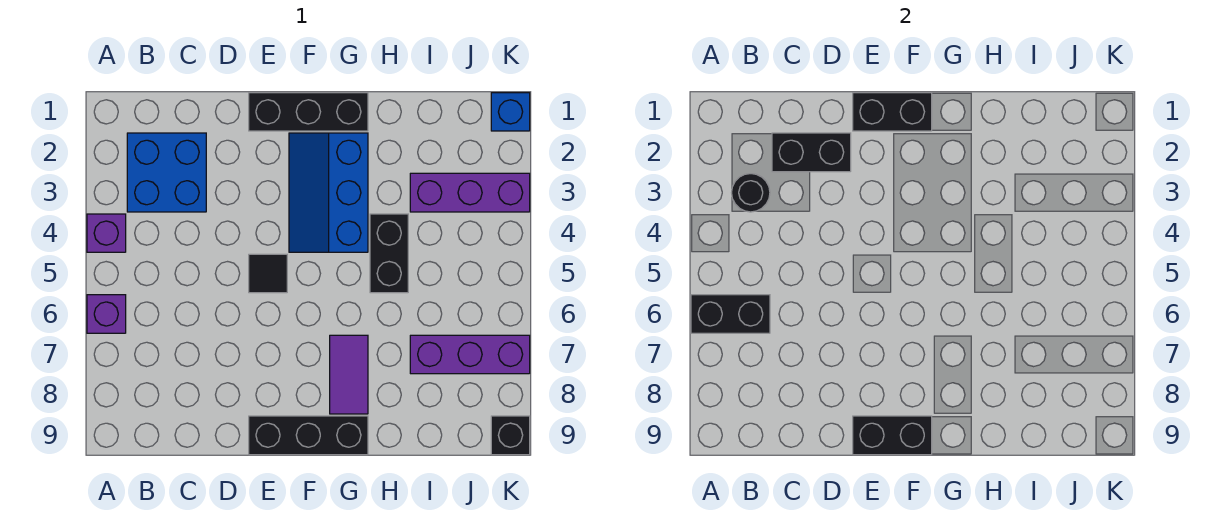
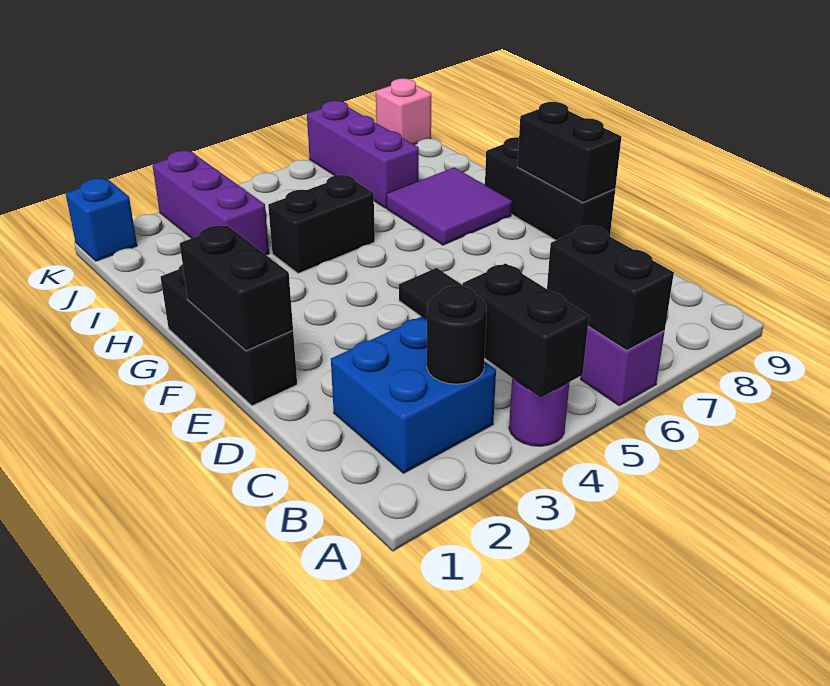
purple brick A4 level 1 -> purple round brick A4 level 1
black brick C2:D2 level 2 -> black brick A4:B4 level 2
blue slope F2:G4 level 1 top G -> none
purple tile G7:G8 level 1 -> purple tile G7:H8 level 1
black brick K9 level 1 -> pink brick K9 level 1

